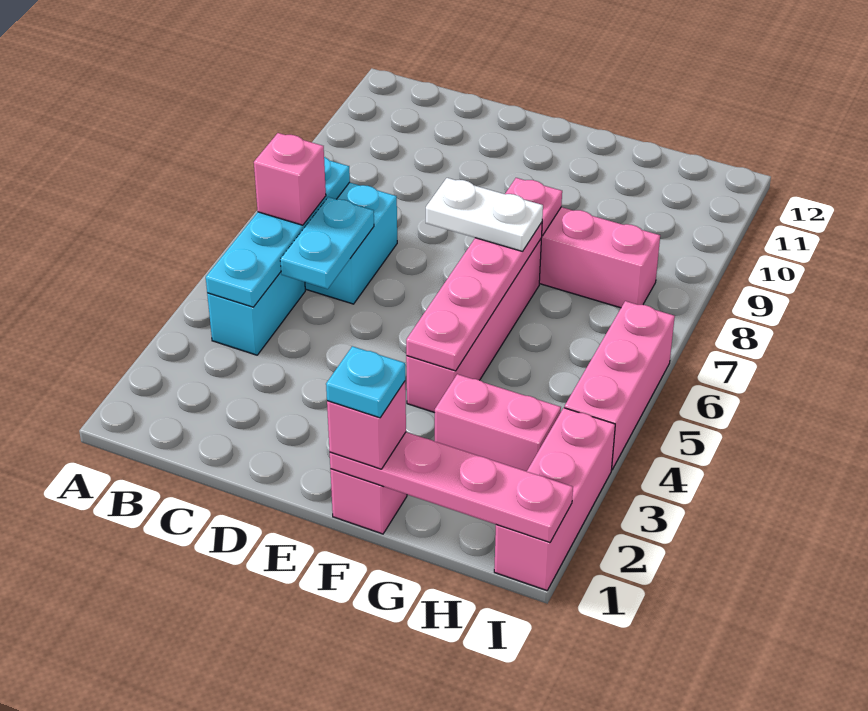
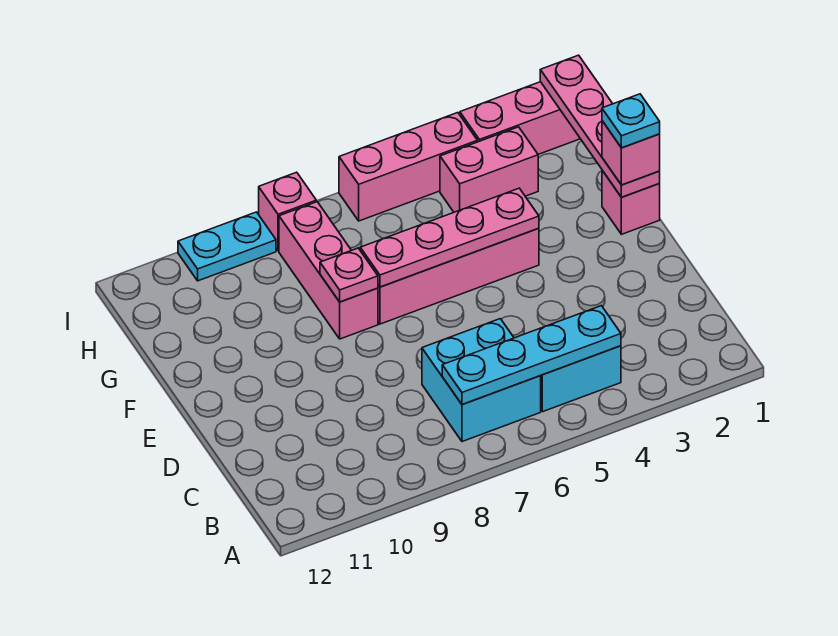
pink brick B6 level 3 -> pink brick I8 level 1
cyan plate C5:C6 level 2 -> cyan plate I9:I10 level 1
white plate E7:F7 level 3 -> none
pink brick G3:H3 level 1 -> pink brick H3:H4 level 1

